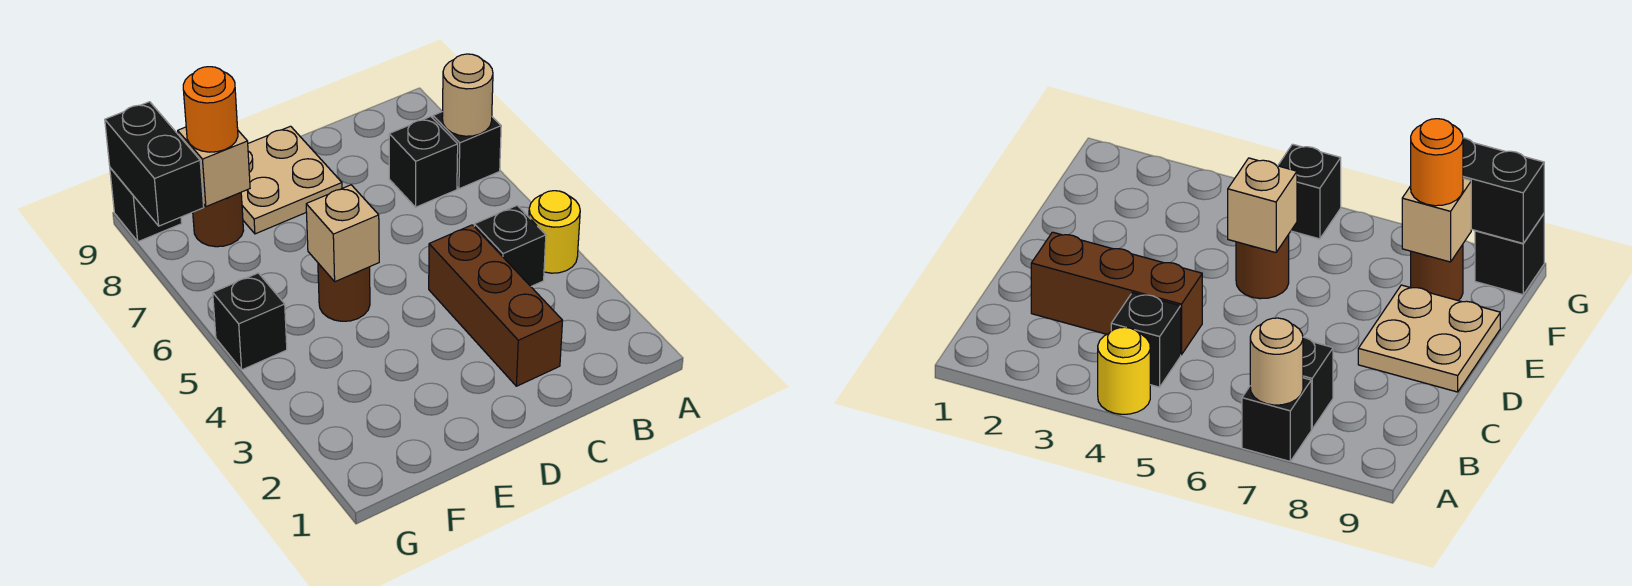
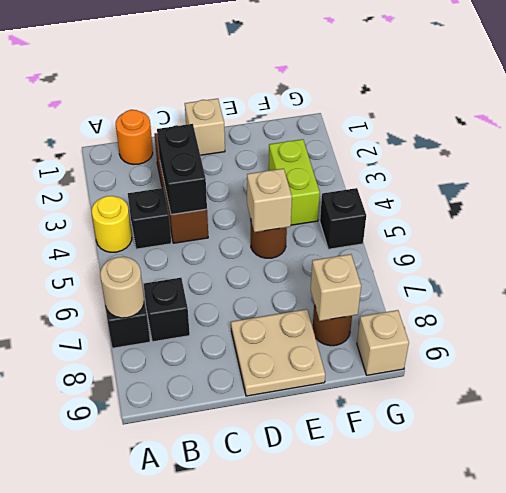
none -> tan brick D1 level 1
none -> lime brick F3:F4 level 1
orange round brick F8 level 3 -> orange round brick B1 level 1
black brick G8:G9 level 2 -> black brick C3:C4 level 2
black brick G9 level 1 -> tan brick G9 level 1

